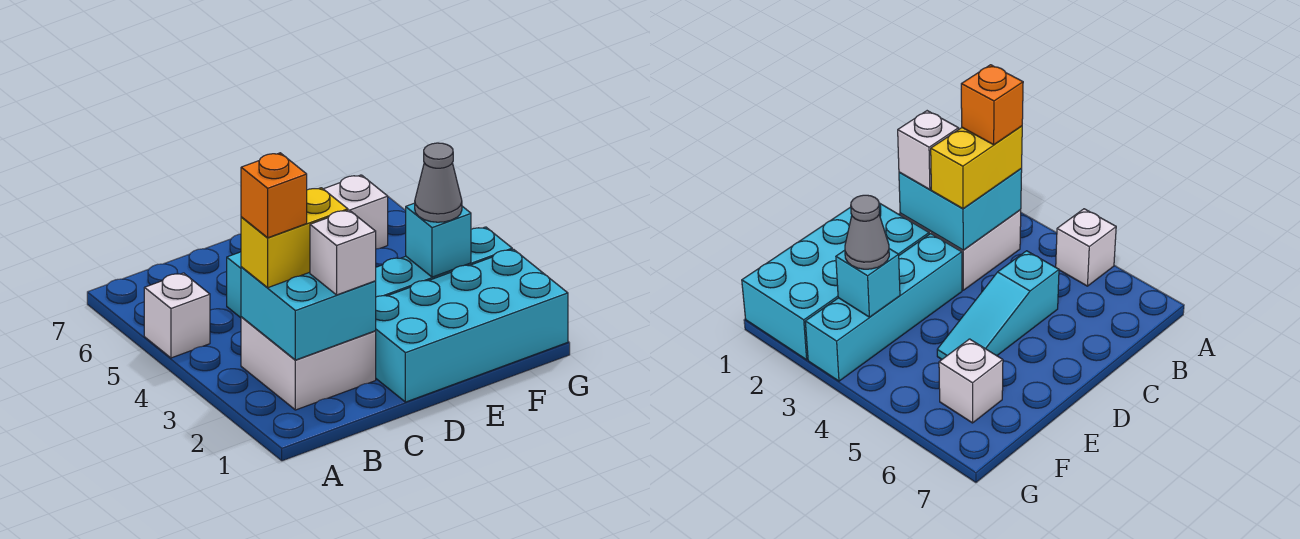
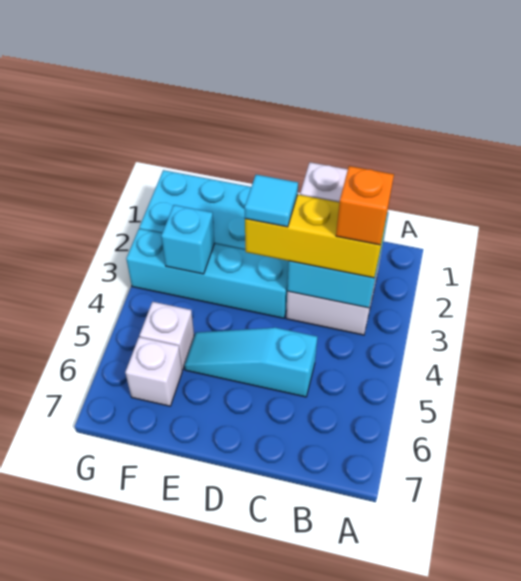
white brick A5 level 1 -> white brick F5 level 1
yellow brick B3:C3 level 3 -> yellow brick B3:D3 level 3
none -> cyan tile D3 level 4
grey cone F3 level 3 -> none

